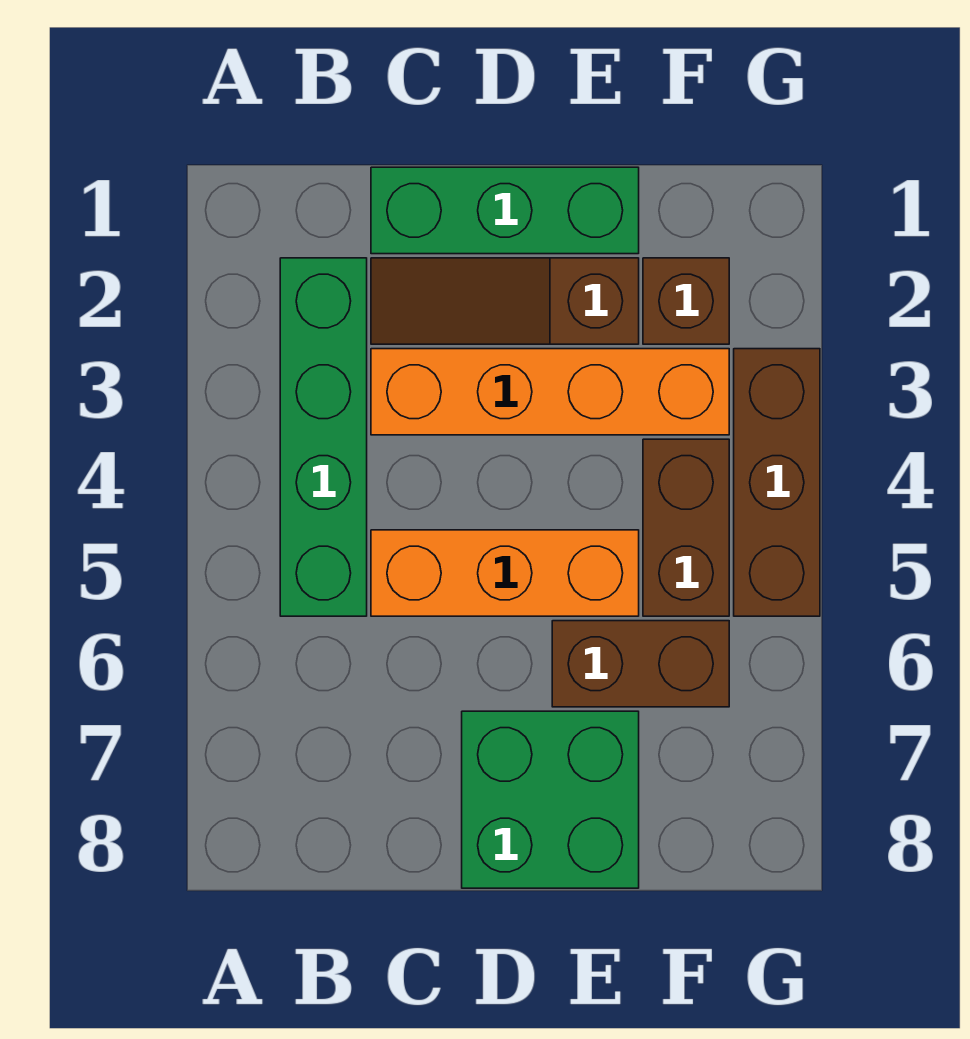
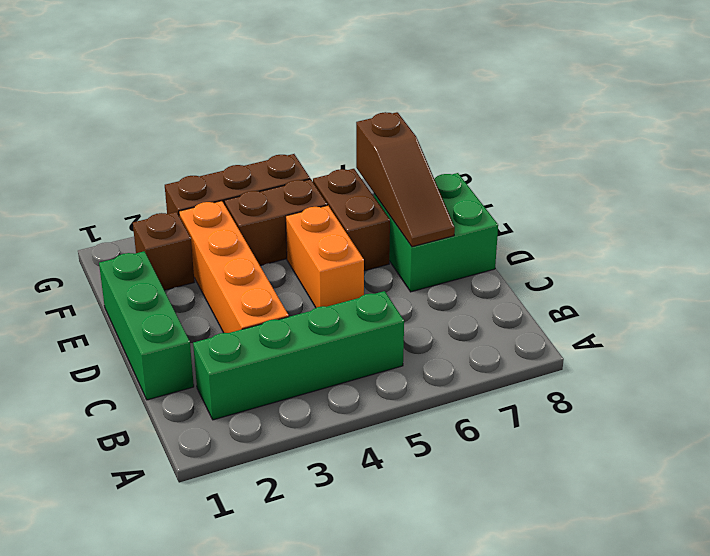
brown slope C2:E2 level 1 top E -> brown slope D7:F7 level 2 top F
orange brick C5:E5 level 1 -> orange brick D5:E5 level 1

